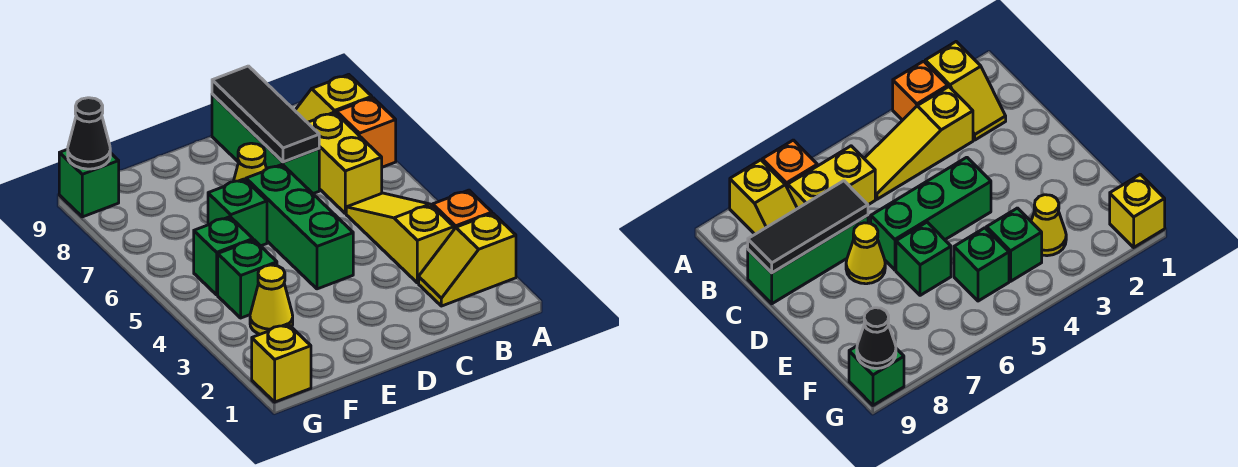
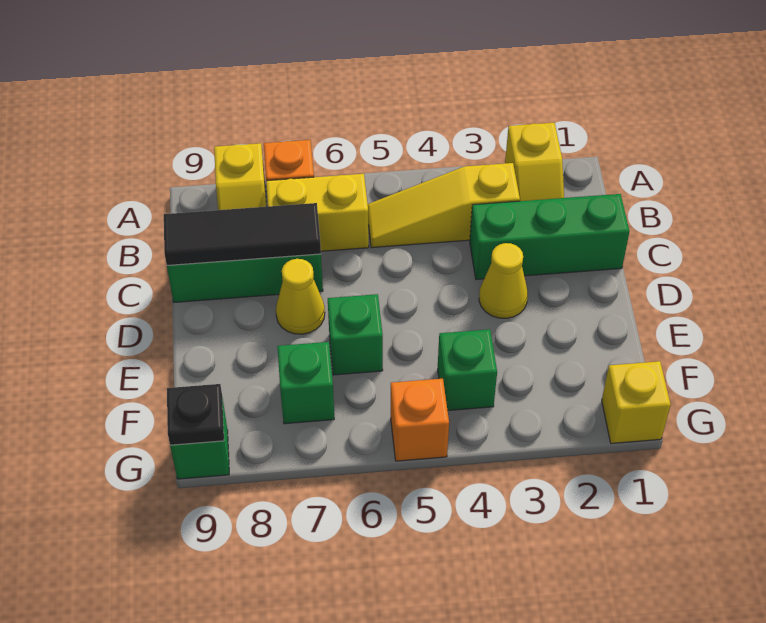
orange brick A3 level 1 -> orange brick G5 level 1
green brick D4:D6 level 1 -> green brick C1:C3 level 1
yellow cone F3 level 1 -> yellow cone D3 level 1
green brick F5 level 1 -> green brick F7 level 1
black cone G9 level 2 -> black plate G9 level 2

